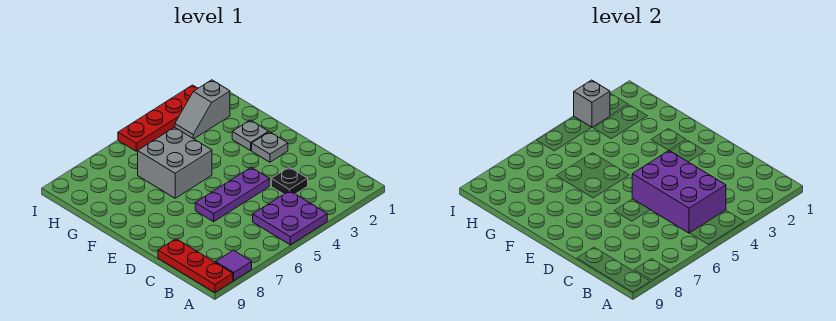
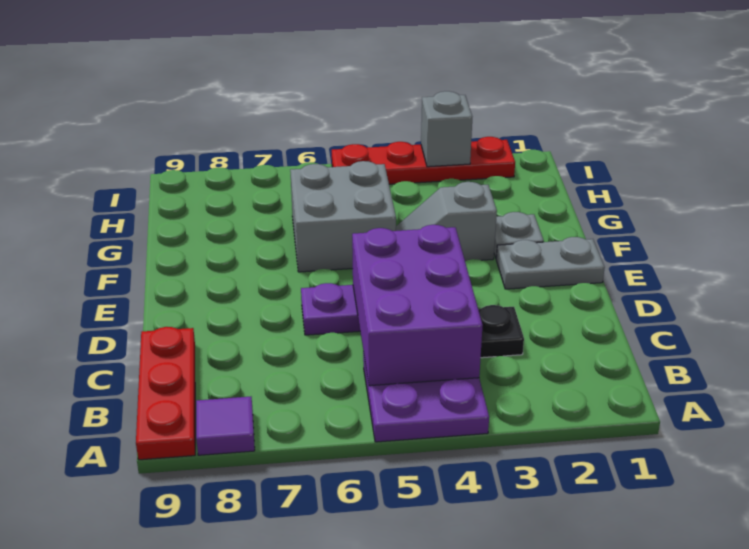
grey plate E2 level 1 -> grey plate E1:E2 level 1
grey slope H2:H3 level 1 top 2 -> grey slope F3:F4 level 1 top 3

